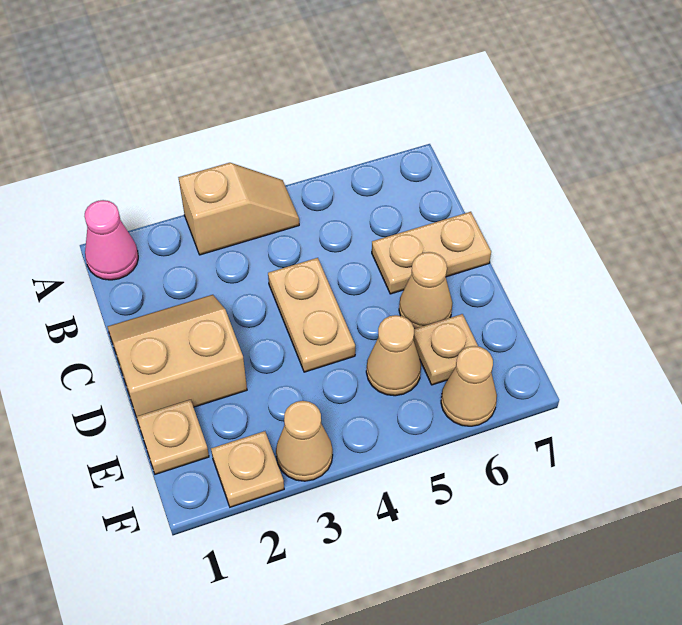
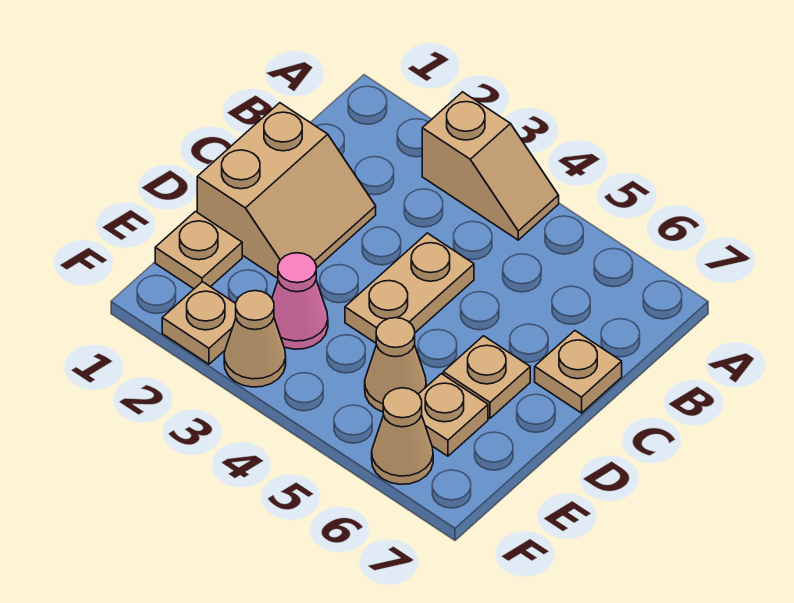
pink cone A1 level 1 -> pink cone E3 level 1
tan slope C1:D2 level 1 top D -> tan slope C1:D2 level 1 top 1
tan plate C6:C7 level 1 -> tan plate C7 level 1
tan cone D6 level 1 -> tan plate D6 level 1

